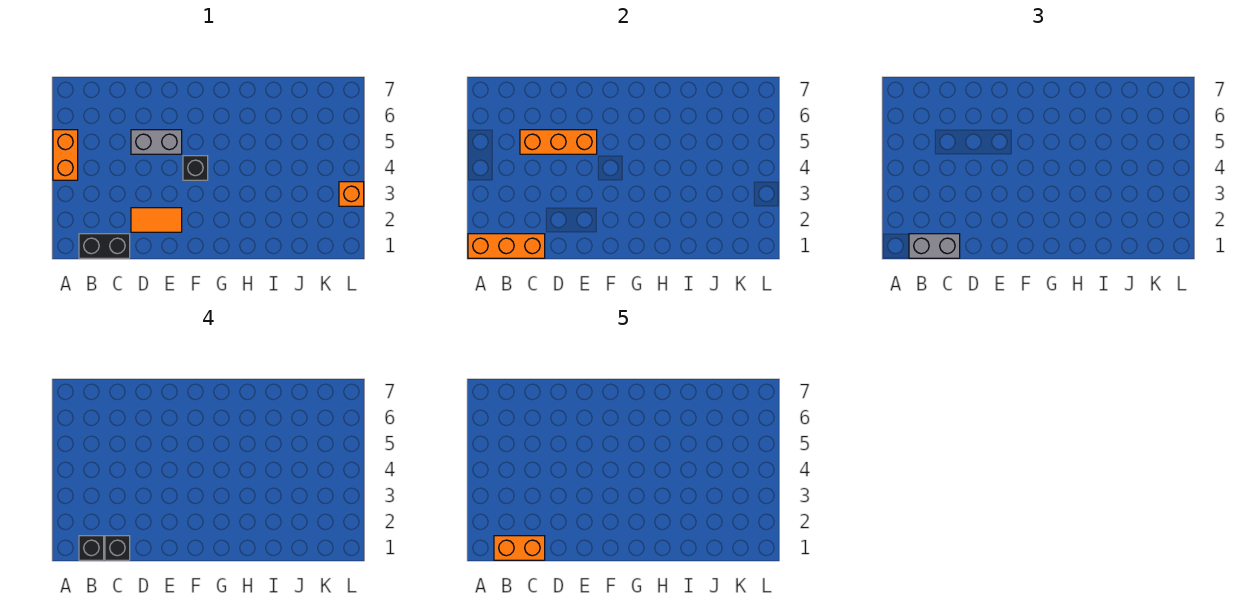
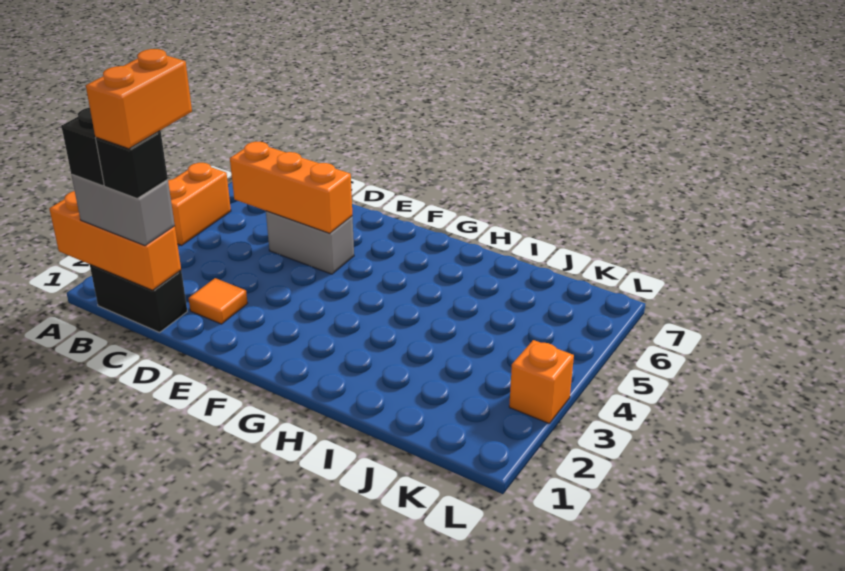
orange brick B1:C1 level 5 -> orange brick C1:C2 level 5
orange tile D2:E2 level 1 -> orange tile D2 level 1
black brick F4 level 1 -> none

